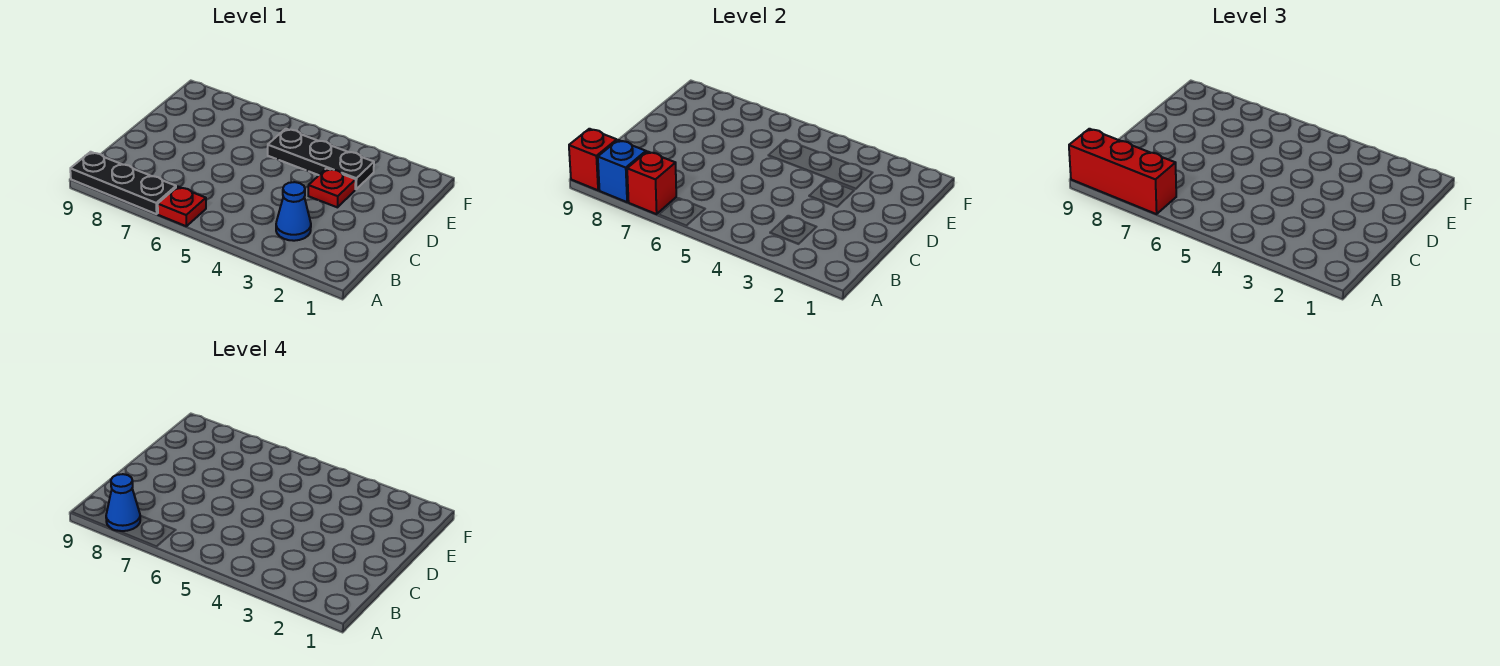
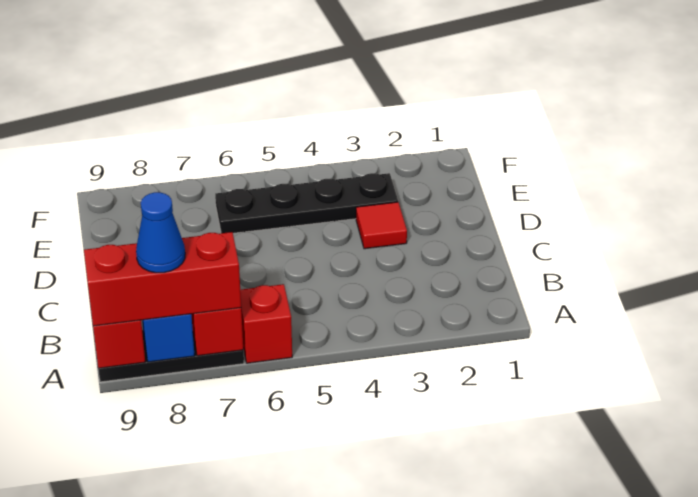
red plate A6 level 1 -> red brick A6 level 1
blue cone B3 level 1 -> none
red plate D3 level 1 -> red tile D3 level 1
black plate E3:E5 level 1 -> black plate E3:E6 level 1

